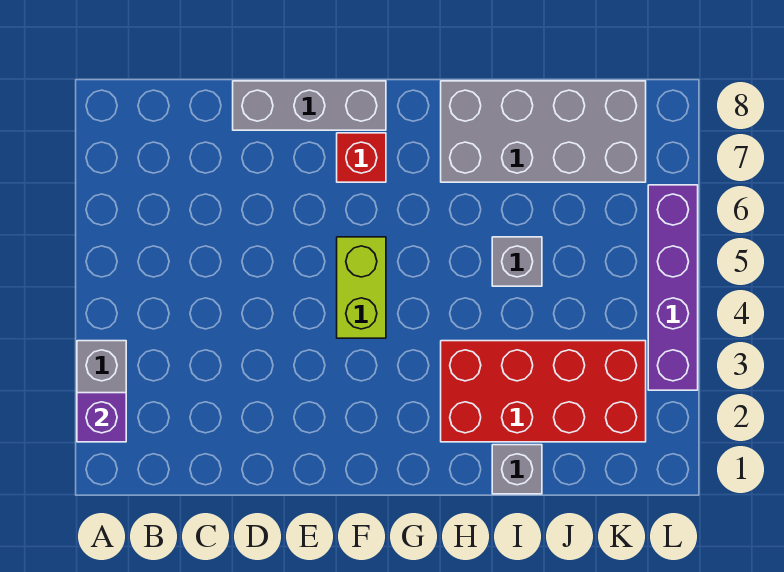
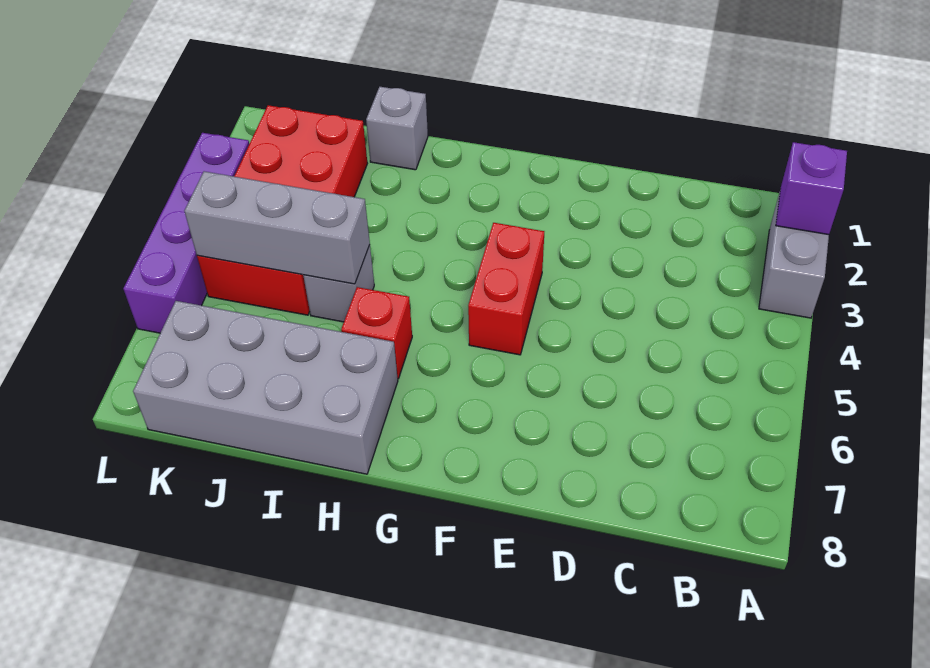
grey brick D8:F8 level 1 -> grey brick I5:K5 level 2
lime brick F4:F5 level 1 -> red brick F4:F5 level 1
red brick F7 level 1 -> red brick H6 level 1
red brick H2:K3 level 1 -> red brick J2:K5 level 1

